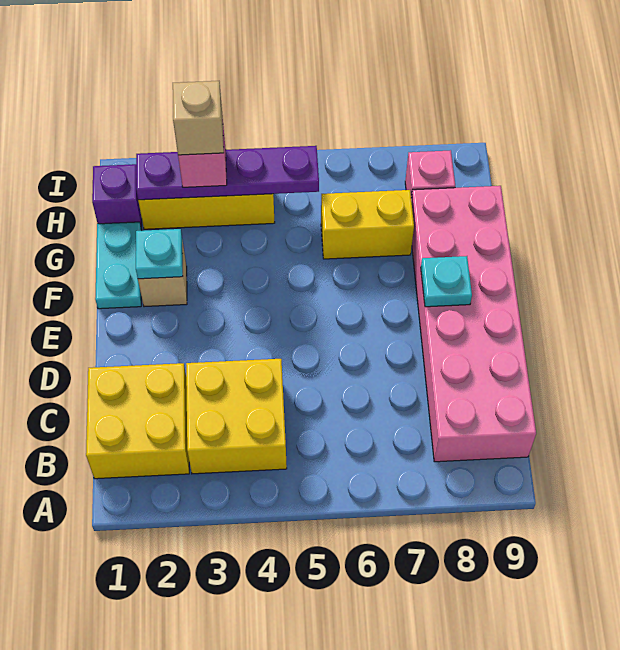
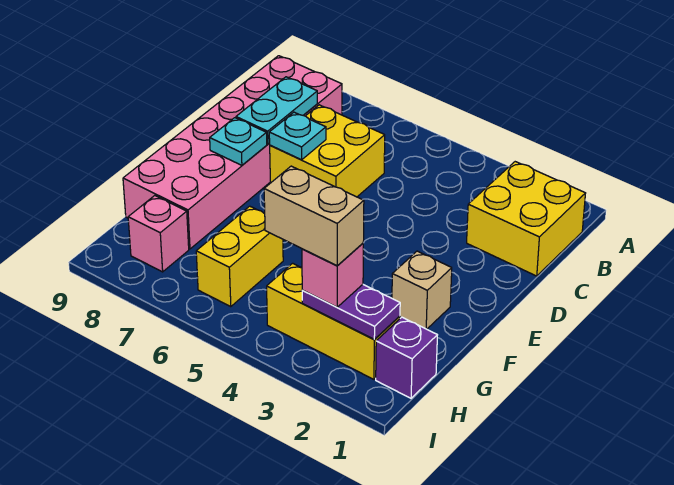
yellow brick B3:C4 level 1 -> yellow brick C6:D7 level 1
cyan plate F1:G1 level 1 -> cyan plate C8:D8 level 2
cyan plate F2 level 2 -> cyan plate D7 level 2
yellow brick G6:G7 level 1 -> yellow brick G6:H6 level 1
purple plate H2:H5 level 2 -> purple plate H2:H3 level 2
tan brick H3 level 4 -> tan brick H3:H4 level 4

